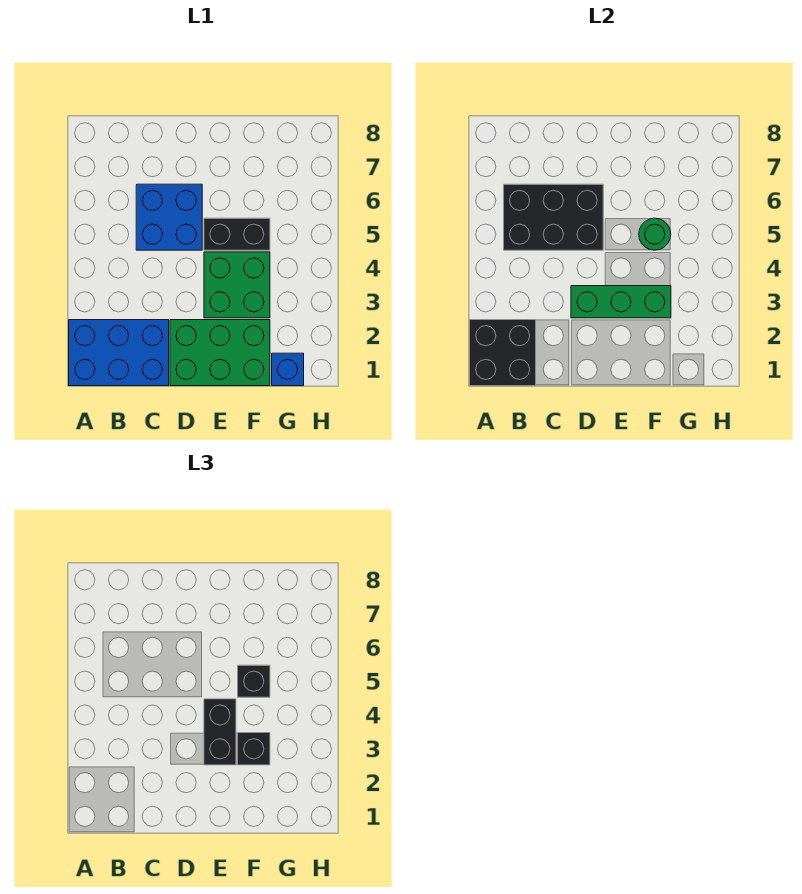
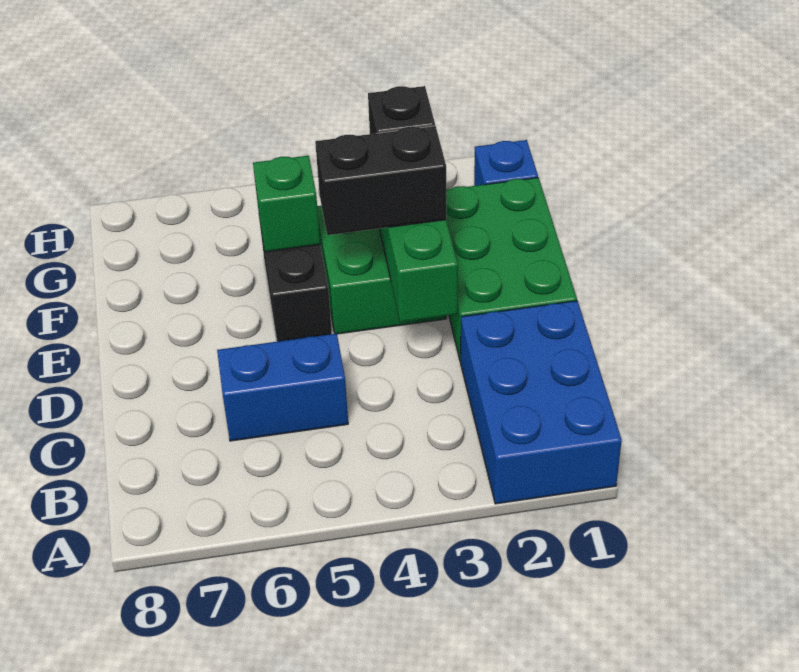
black brick A1:B2 level 2 -> none
black brick B5:D6 level 2 -> none
blue brick C5:D6 level 1 -> blue brick C5:C6 level 1
green round brick F5 level 2 -> green brick F5 level 2
black brick F5 level 3 -> none

